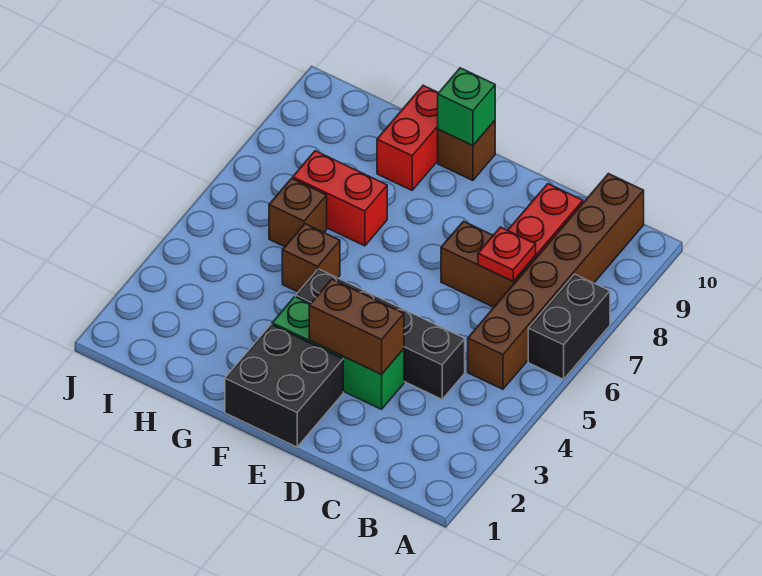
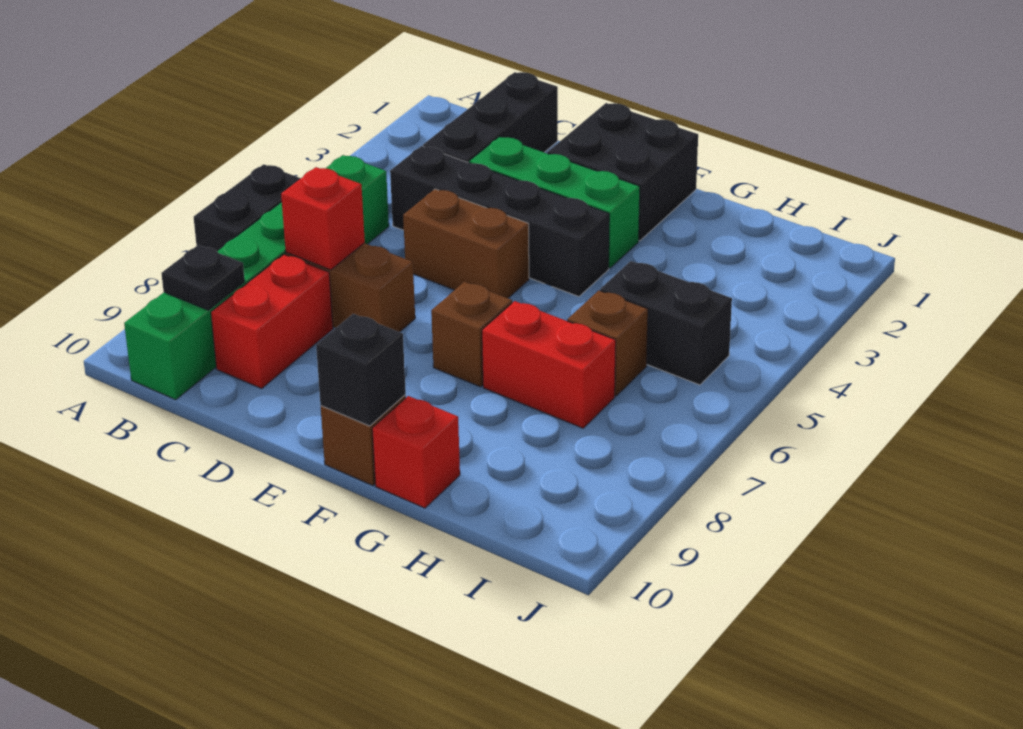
brown brick B5:B10 level 1 -> green brick B5:B10 level 1
none -> black plate B9 level 2
none -> black brick C1:C3 level 1
red plate C7 level 2 -> red brick C7 level 2
brown brick D3:E3 level 2 -> brown brick D5:E5 level 1
green brick F10 level 2 -> black brick F10 level 2
brown brick G5 level 1 -> brown brick F7 level 1
red brick G9:G10 level 1 -> red brick G10 level 1
none -> black brick H5:I5 level 1

